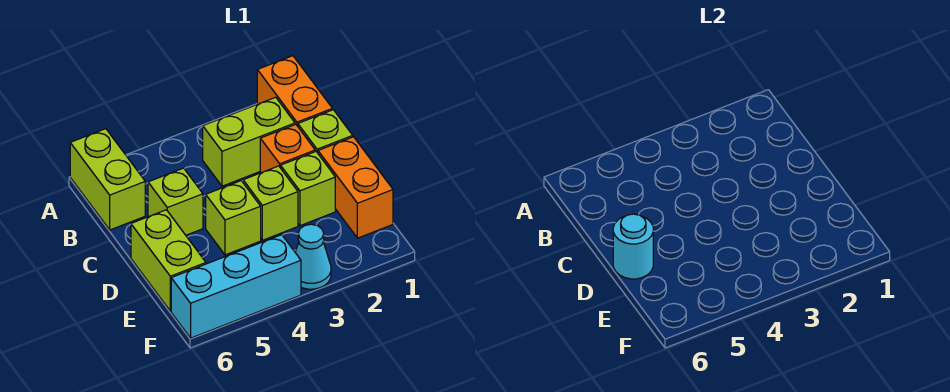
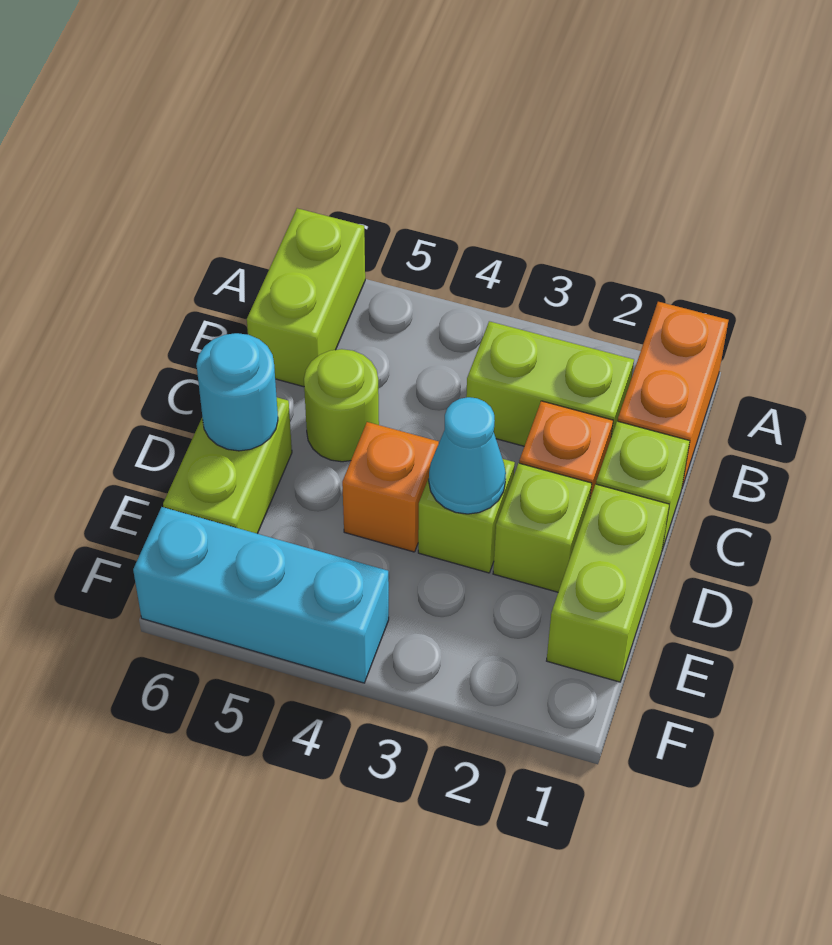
lime brick C5 level 1 -> lime round brick C5 level 1
orange brick D1:E1 level 1 -> lime brick D1:E1 level 1
lime brick D4 level 1 -> orange brick D4 level 1
cyan cone F3 level 1 -> cyan cone D3 level 2

